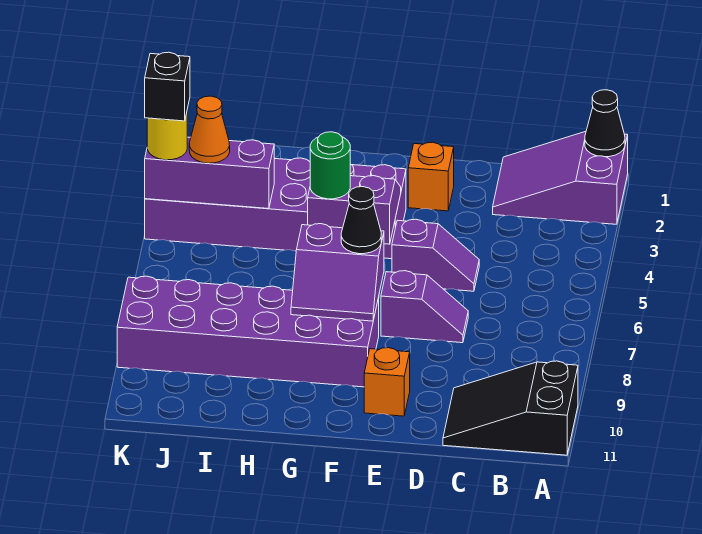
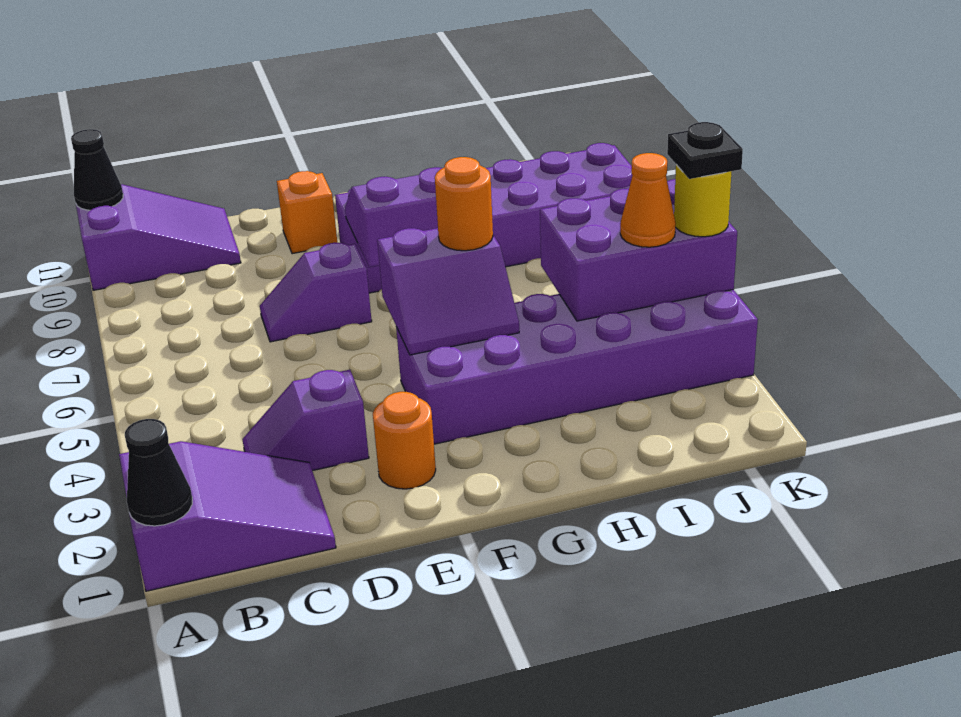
black slope A10:C11 level 1 top A -> purple slope A10:C11 level 1 top A
purple slope D5:E5 level 1 top E -> purple slope C3:D3 level 1 top D
orange brick E2 level 1 -> orange round brick E2 level 1
black cone F7 level 3 -> black cone A11 level 2
green round brick G5 level 3 -> orange round brick G5 level 3
purple brick I4:K4 level 2 -> purple brick I4:K5 level 2
black brick K4 level 4 -> black plate K4 level 4

